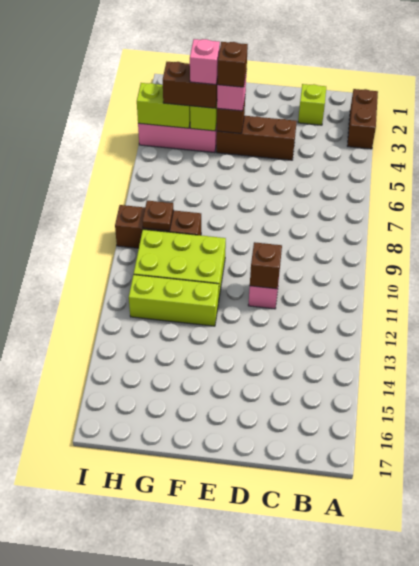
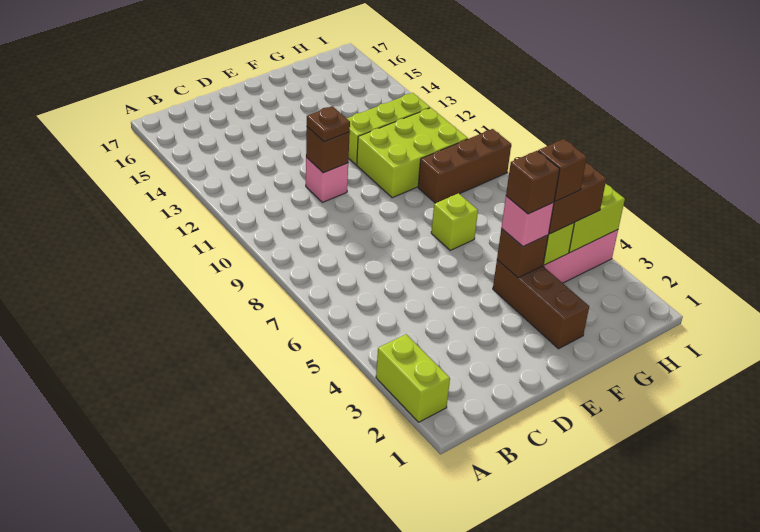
brown brick A2:A3 level 1 -> lime brick A2:A3 level 1
lime brick C2 level 1 -> lime brick F7 level 1
brown brick D4:F4 level 1 -> brown brick F2:F4 level 1
pink brick G4 level 4 -> brown brick G4 level 4
brown plate H9 level 2 -> brown plate D11 level 3

